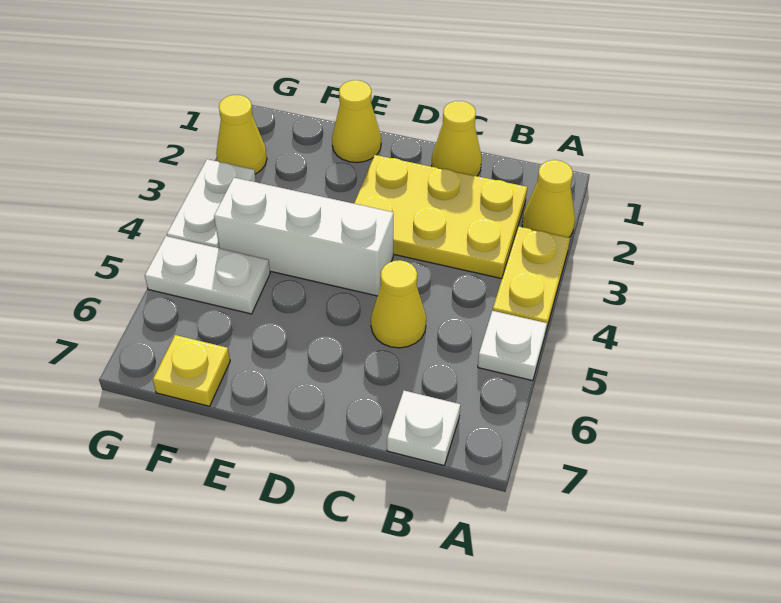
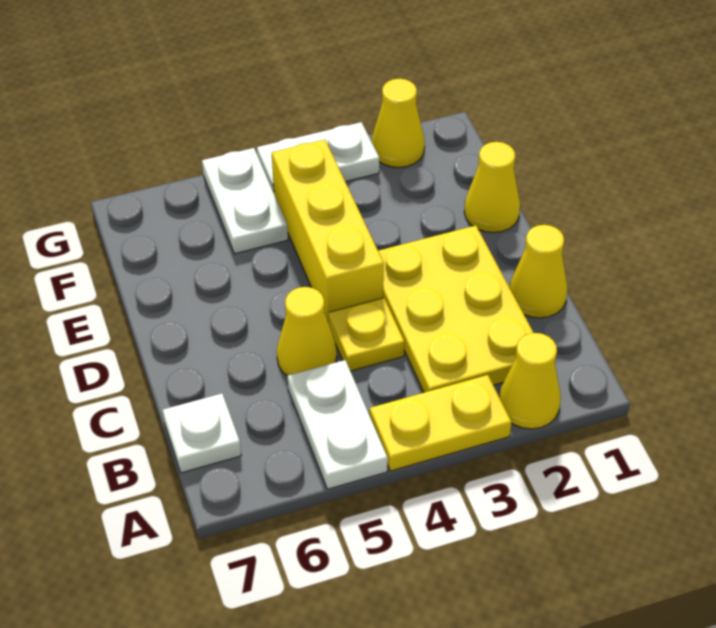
white plate A5 level 1 -> white plate A5:B5 level 1
white brick D4:F4 level 1 -> yellow brick D4:F4 level 1
yellow plate F7 level 1 -> yellow plate C4 level 1

